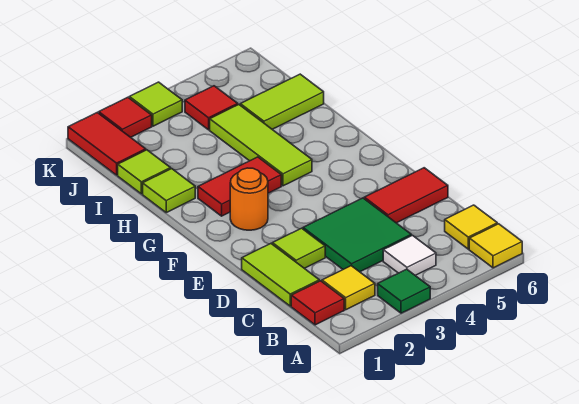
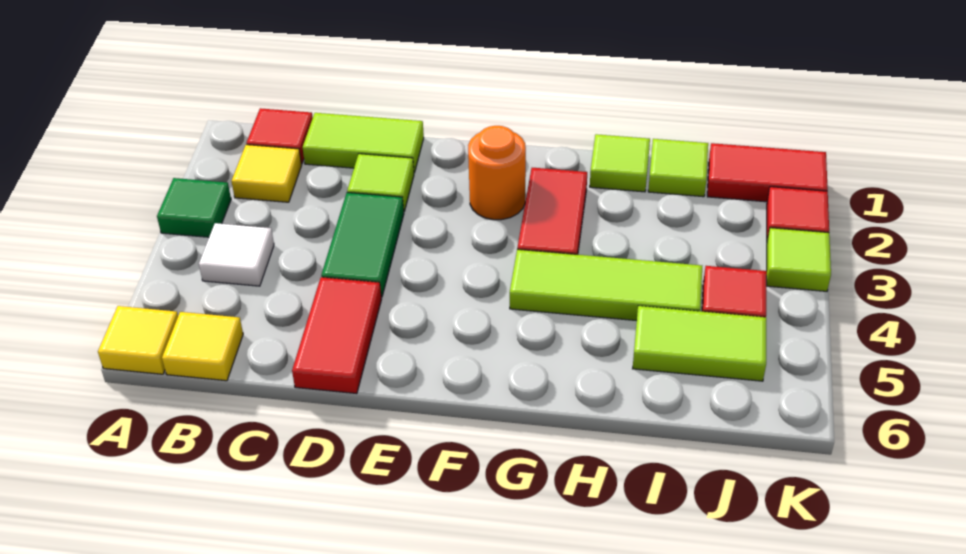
green tile C3:D4 level 1 -> green tile D3:D4 level 1
lime tile I5:I6 level 1 -> lime tile I5:J5 level 1

